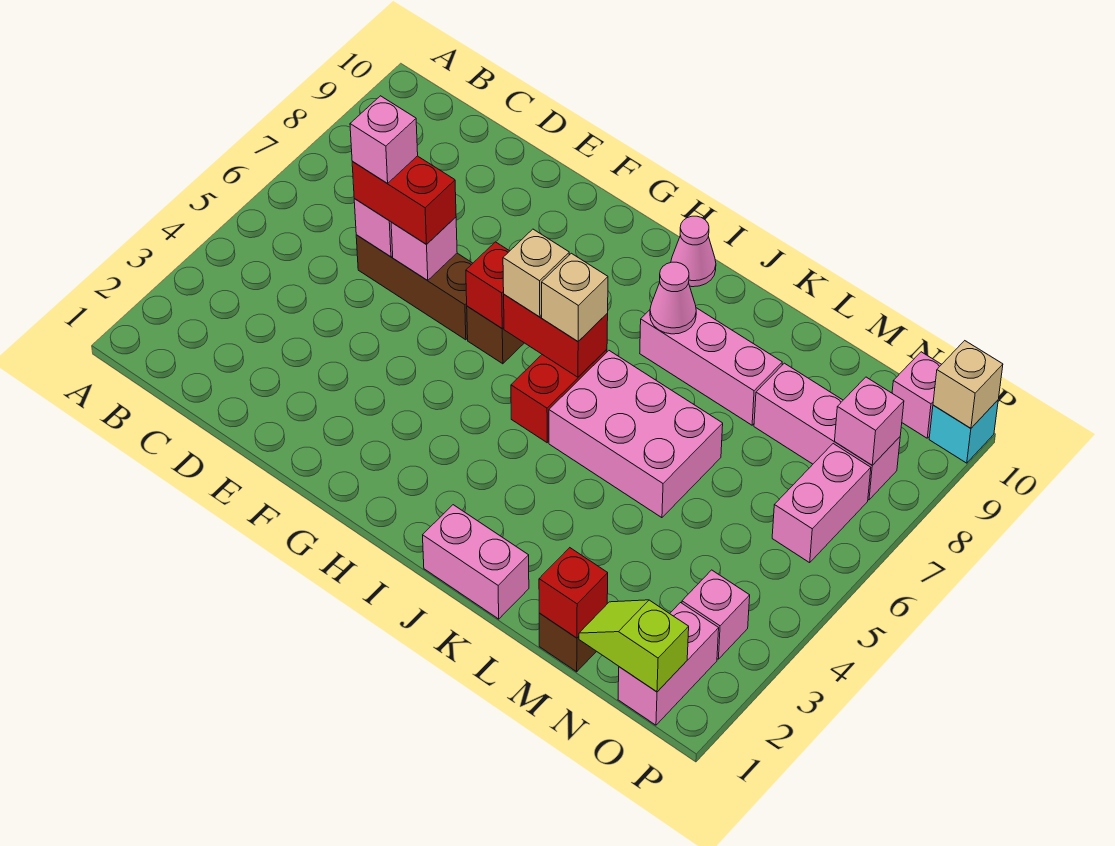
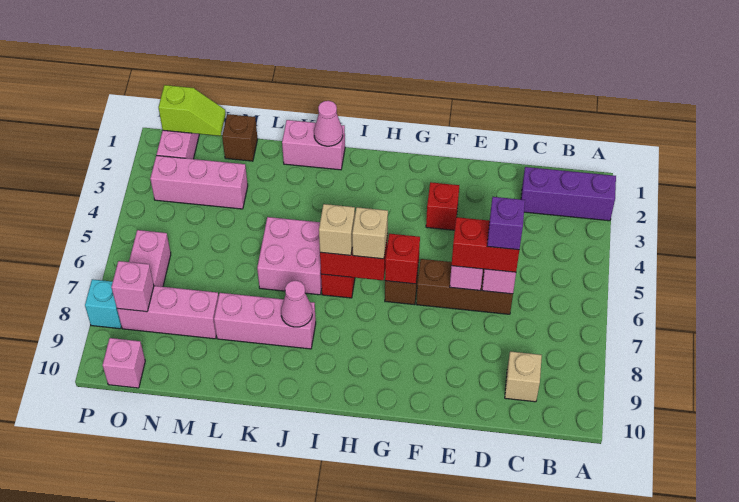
none -> purple brick A2:C2 level 1
pink brick D6 level 4 -> purple brick D6 level 4
pink cone I10 level 1 -> pink cone J1 level 2
pink brick J5:L6 level 1 -> pink brick J5:K6 level 1
red brick M1 level 2 -> red brick F3 level 1
pink brick O3 level 1 -> pink brick M3:O3 level 1
cyan brick P10 level 1 -> cyan brick P8 level 1
tan brick P10 level 2 -> tan brick C9 level 1

